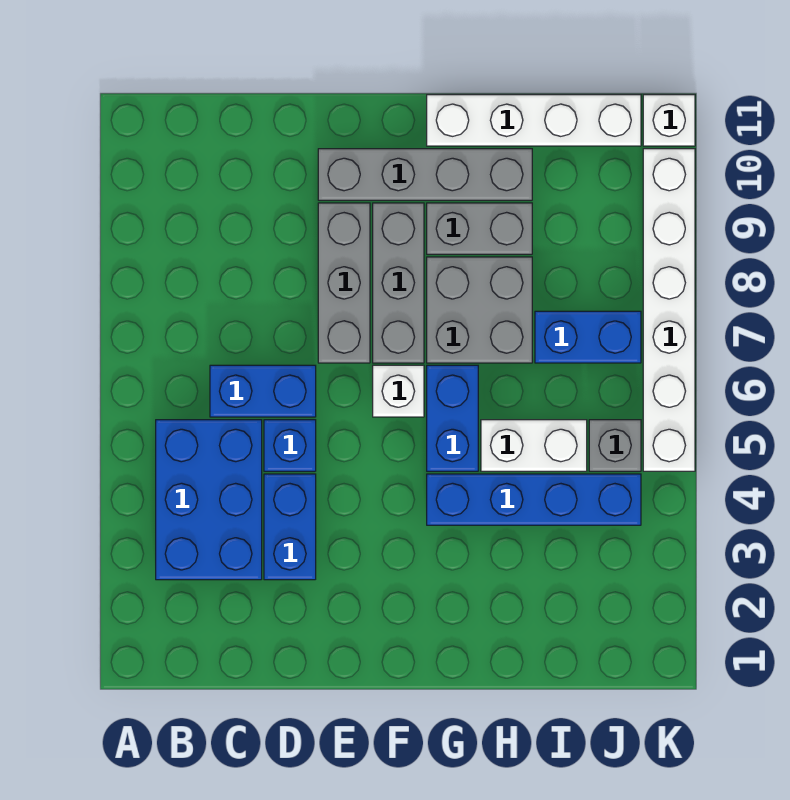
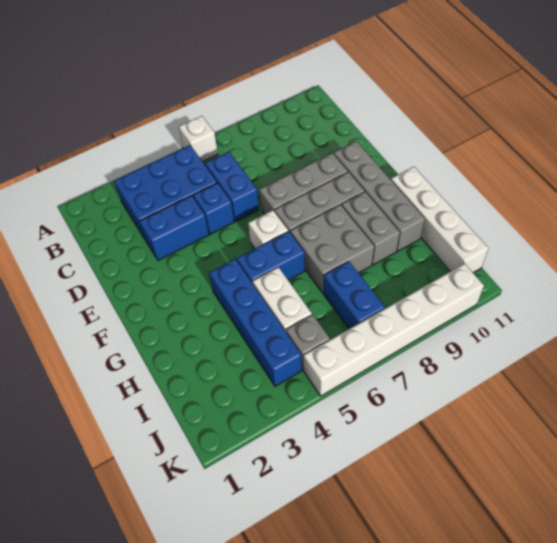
white brick K11 level 1 -> white brick A6 level 1

